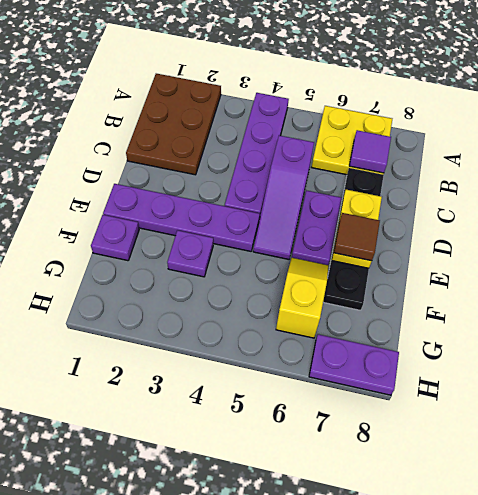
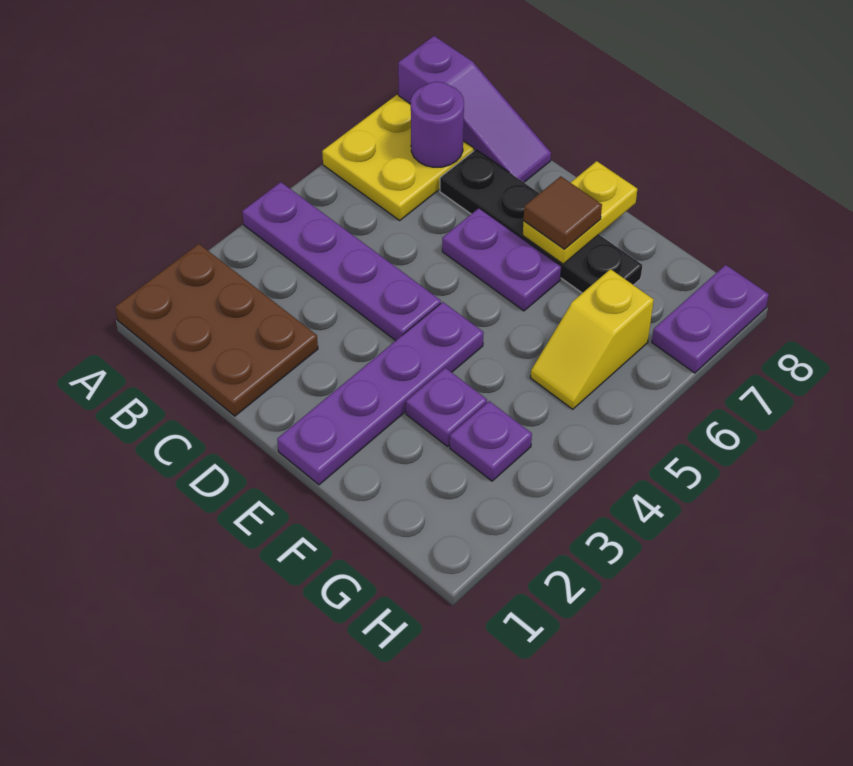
purple tile B7 level 2 -> purple round brick B7 level 2
purple slope C5:E5 level 1 top C -> purple slope A8:C8 level 1 top A
yellow plate D7:E7 level 2 -> yellow plate E7:E8 level 2
purple plate F1 level 1 -> purple plate G3 level 1
yellow slope F6:G6 level 1 top G -> yellow slope G5:G6 level 1 top 6

